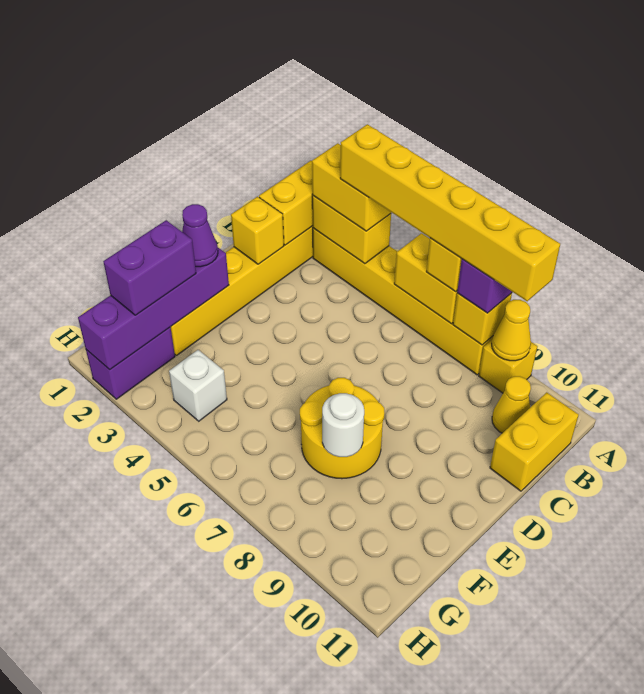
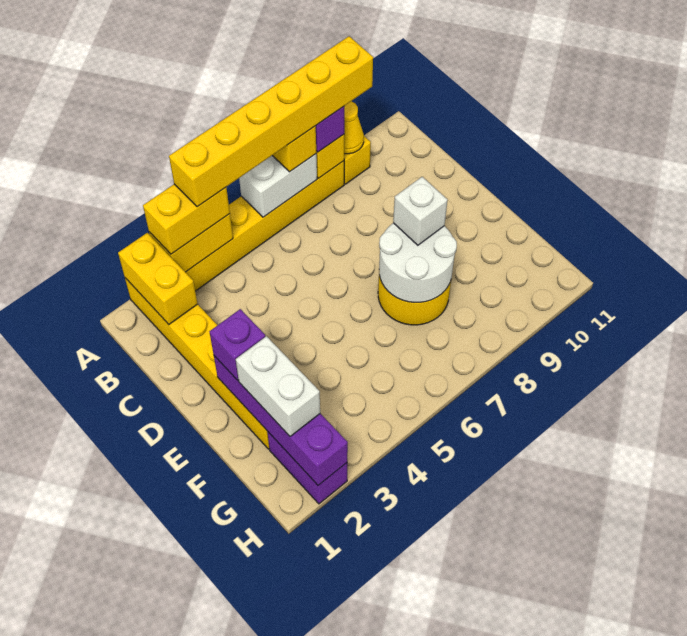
yellow brick A6:A7 level 2 -> white brick A6:A7 level 2
yellow cone B10 level 1 -> none
yellow brick B11:C11 level 1 -> none
yellow brick C2 level 2 -> none
purple cone E2 level 3 -> purple brick E2 level 3
purple brick F2:G2 level 3 -> white brick F2:G2 level 3
white round brick F8 level 2 -> white round brick E7:F8 level 2
white brick G4 level 1 -> white brick E8 level 3

